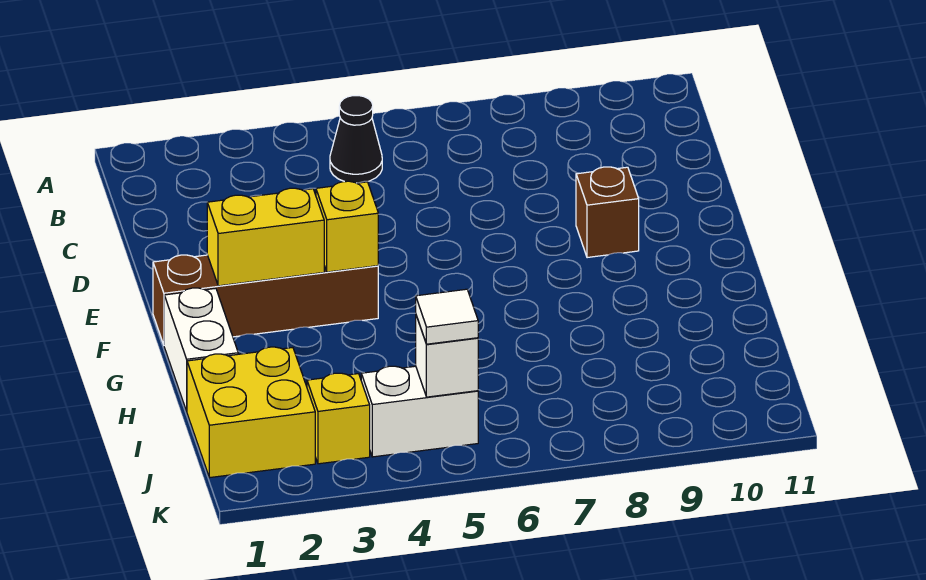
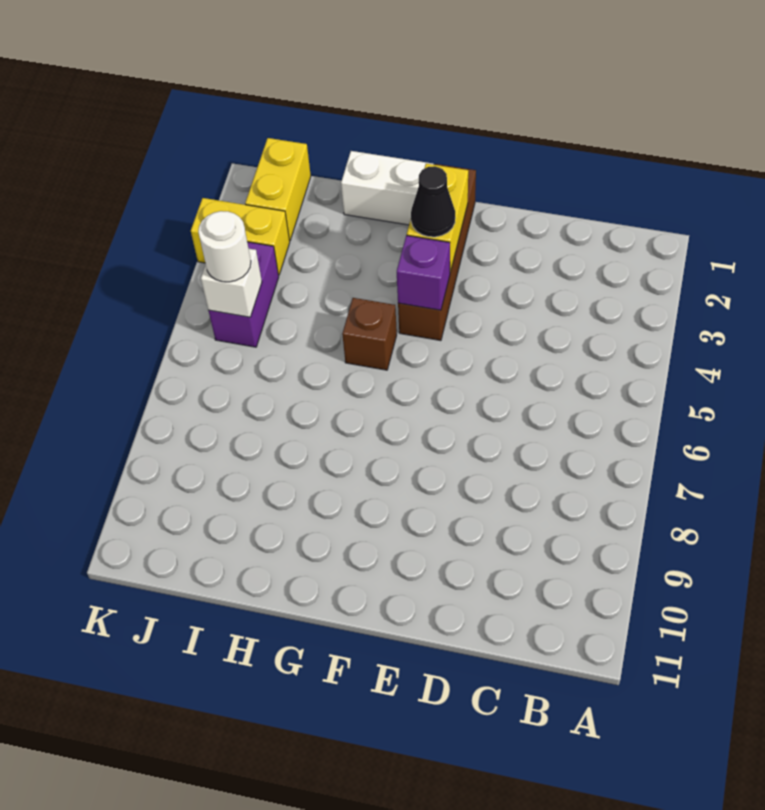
black cone B5 level 1 -> black cone F3 level 3
brown brick E9 level 1 -> brown brick G5 level 1
yellow brick F4 level 2 -> purple brick F4 level 2
yellow brick I1:J2 level 1 -> yellow brick J1:J2 level 1
yellow brick J3 level 1 -> yellow brick J3:K3 level 1
white brick J4:J5 level 1 -> purple brick J4:J5 level 1
white tile J5 level 3 -> white round brick J5 level 3

